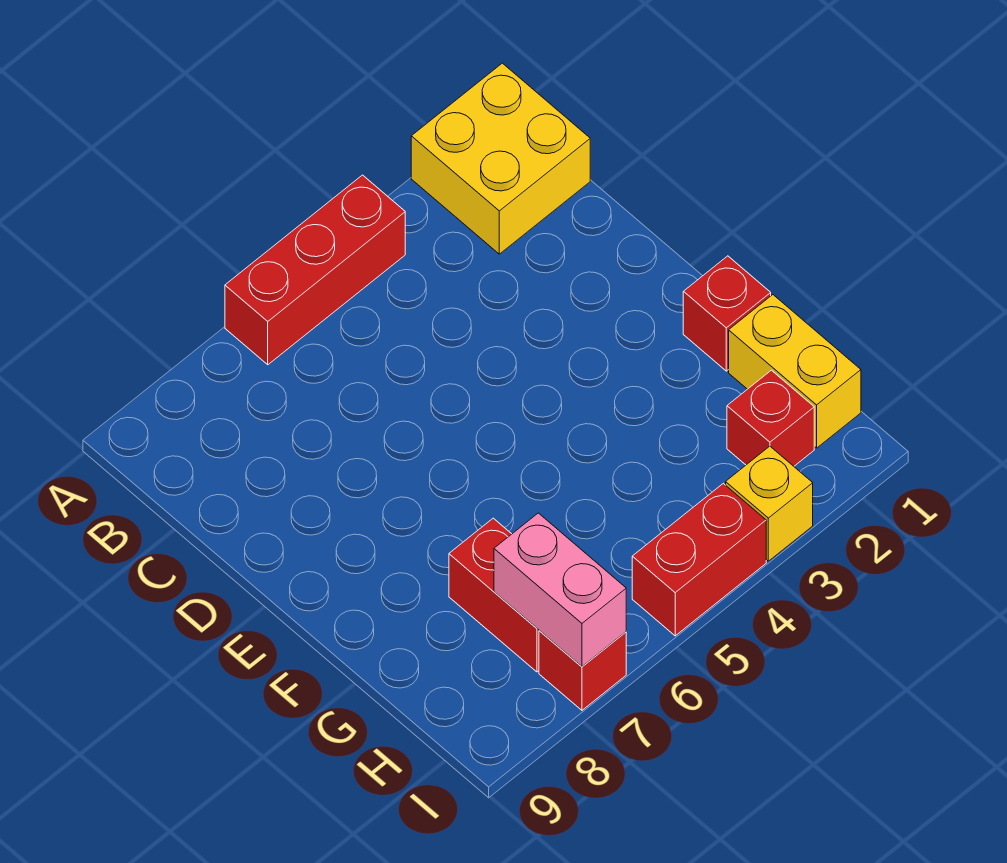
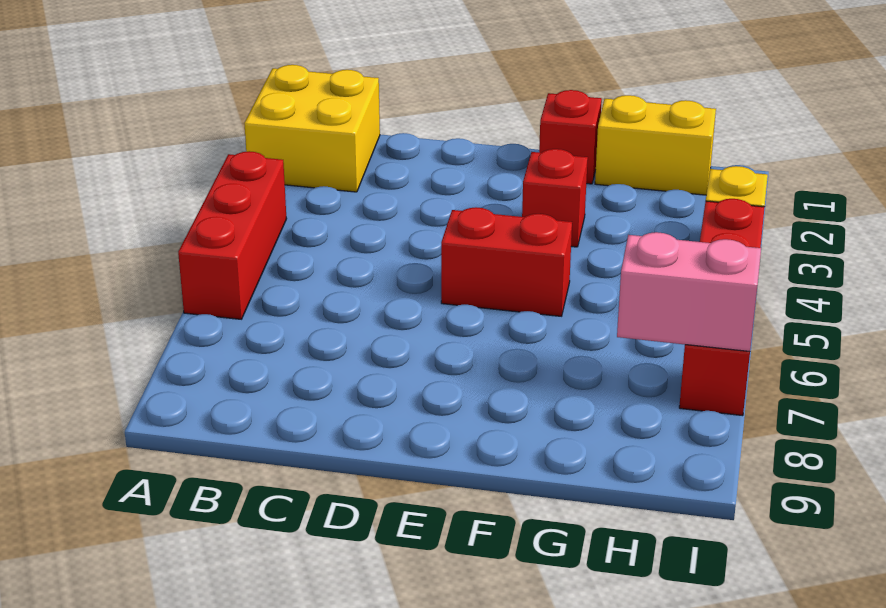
red brick G7:H7 level 1 -> red brick E5:F5 level 1
red brick H2 level 1 -> red brick F3 level 1

